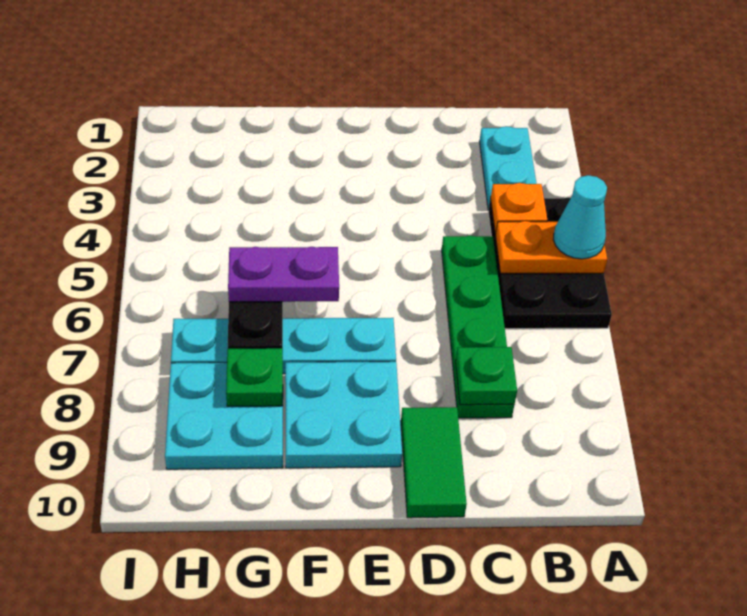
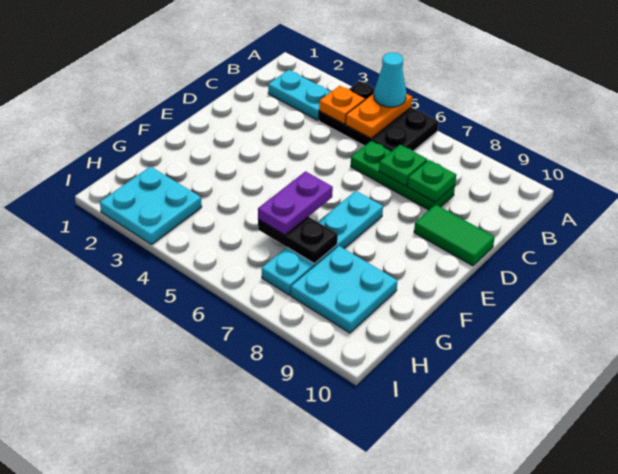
green plate C5:C8 level 1 -> green plate C6:C8 level 1
cyan plate E8:F9 level 1 -> cyan plate H2:I3 level 1
green plate G8 level 2 -> green plate C7 level 2

